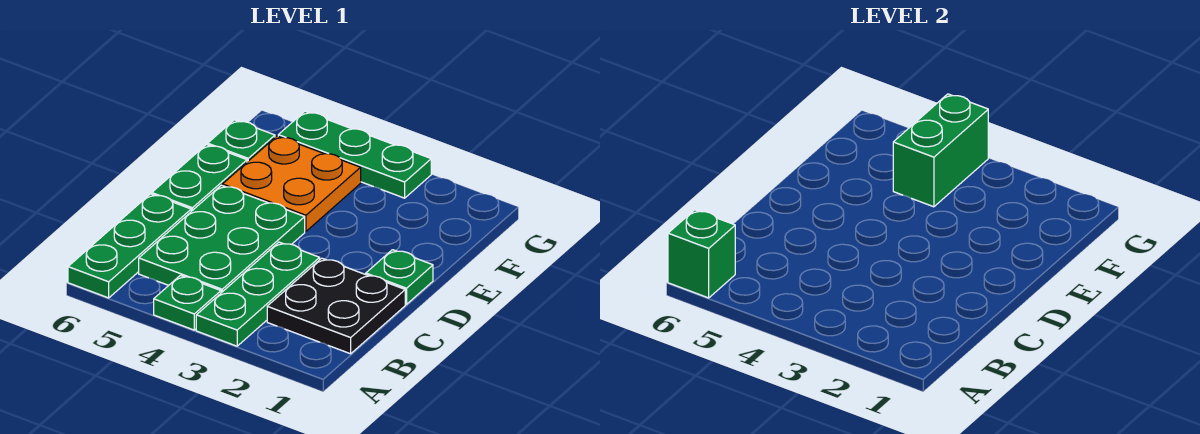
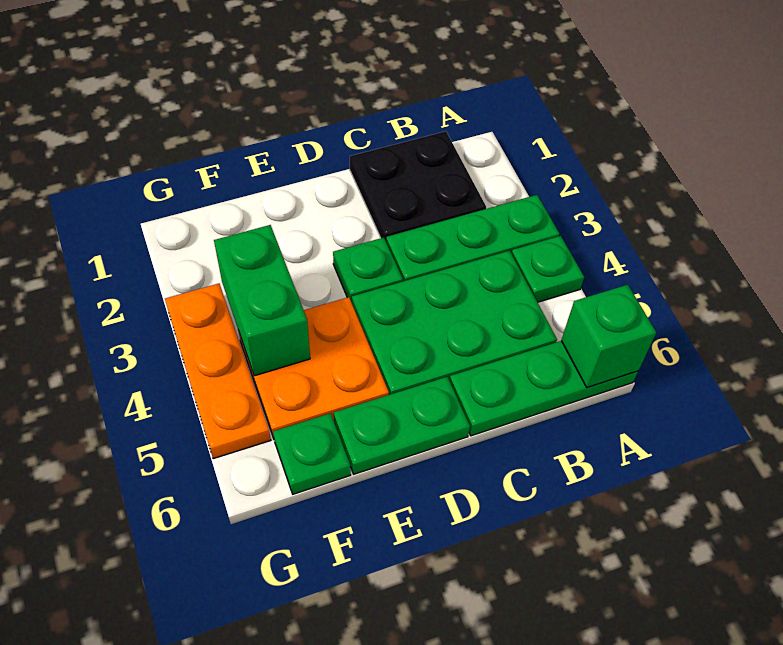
green plate D1 level 1 -> green plate D3 level 1
green brick F4:G4 level 2 -> green brick F3:F4 level 2
green plate G3:G5 level 1 -> orange plate G3:G5 level 1

